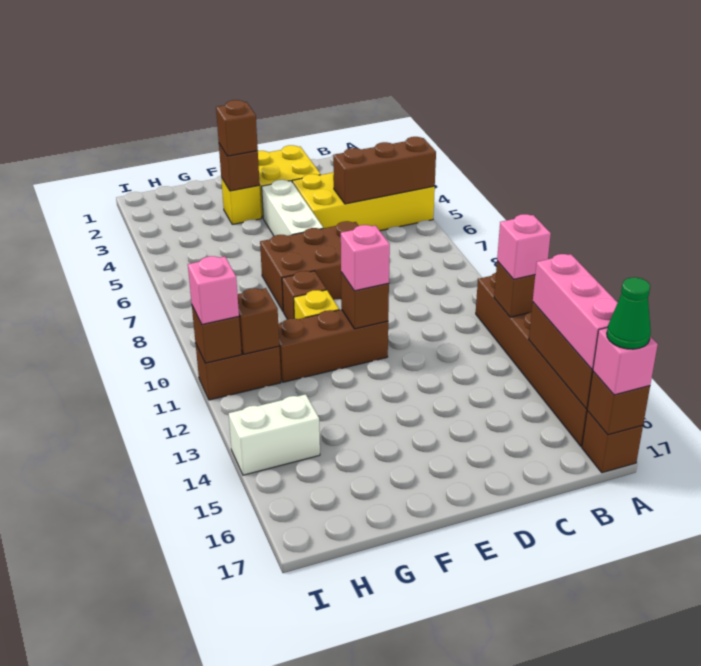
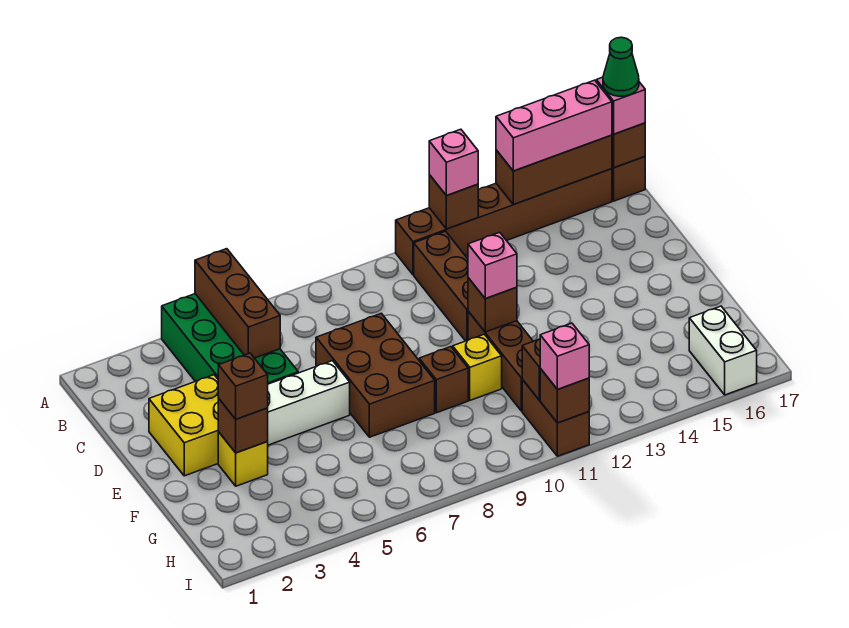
yellow brick A4:D5 level 1 -> green brick A4:D5 level 1
none -> brown brick B11:D11 level 1
white brick H14:I14 level 1 -> white brick H16:I16 level 1

